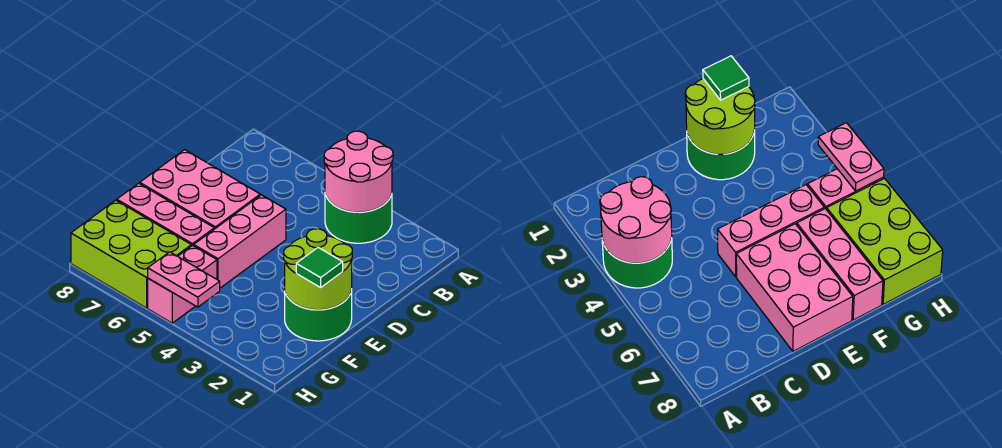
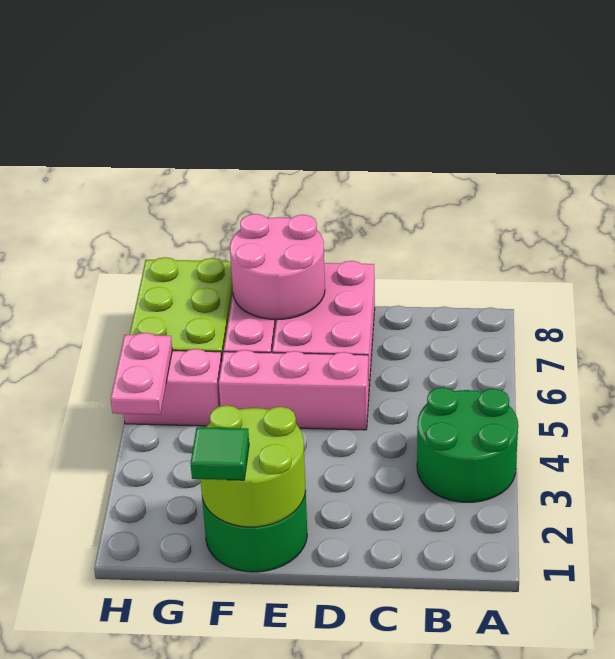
pink round brick A3:B4 level 2 -> pink round brick E7:F8 level 2

